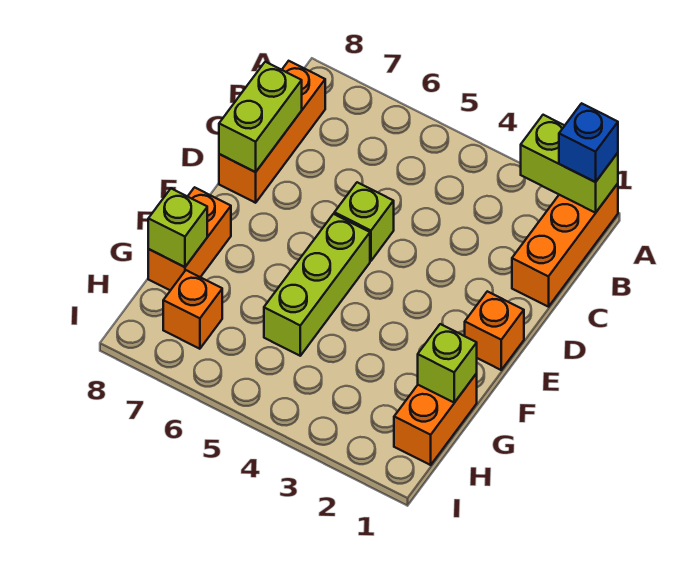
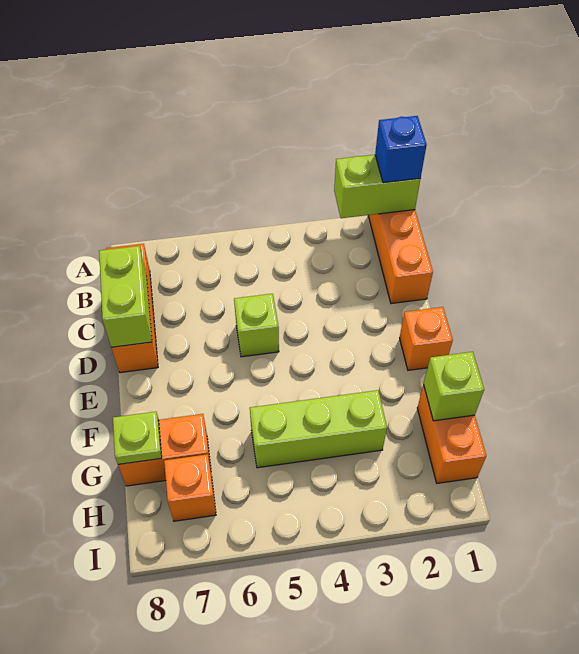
lime brick E5:G5 level 1 -> lime brick G3:G5 level 1
orange brick F8:G8 level 1 -> orange brick G7:G8 level 1
lime brick G8 level 2 -> lime plate G8 level 2

